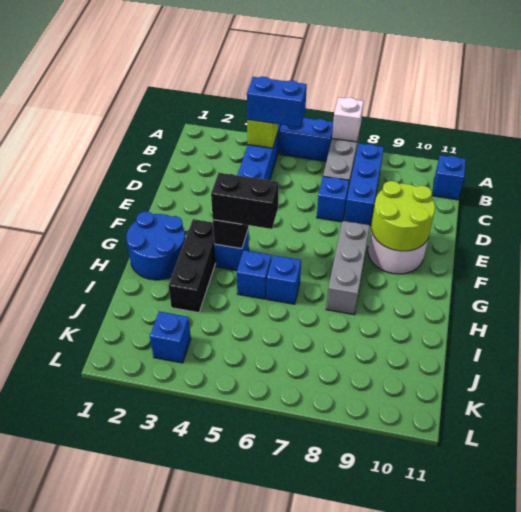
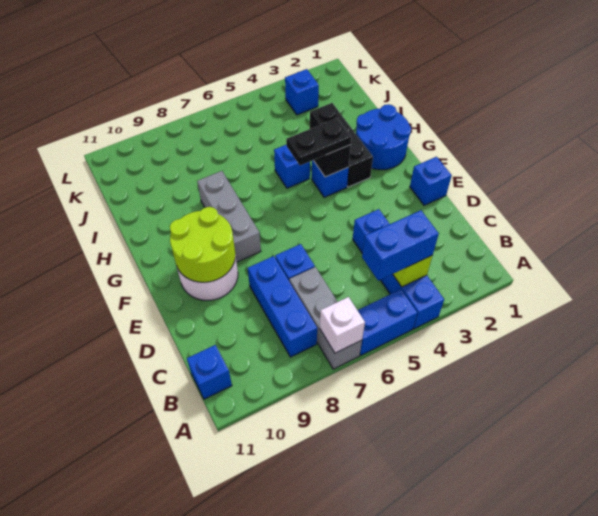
black brick G4:G5 level 3 -> black plate G4:G5 level 3
blue brick H6 level 1 -> blue brick E1 level 1

